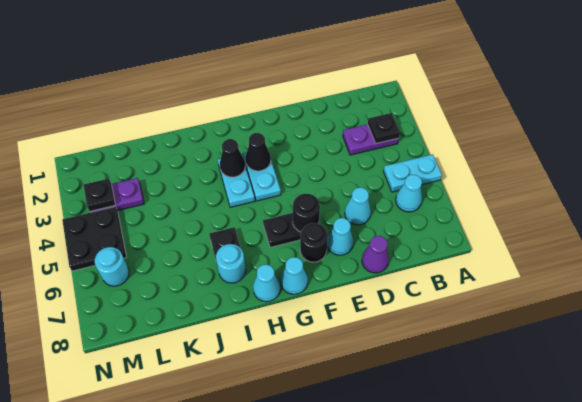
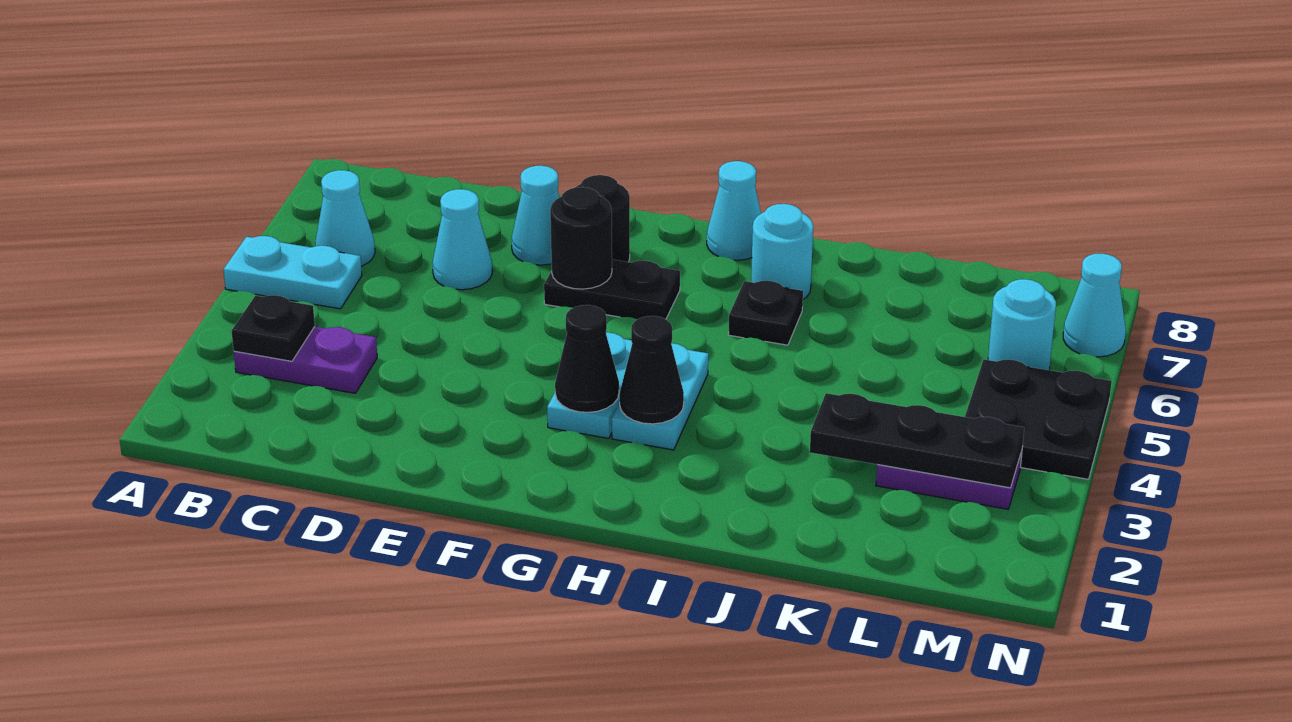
purple cone D8 level 1 -> none
cyan cone G8 level 1 -> cyan cone N7 level 1
black plate M3 level 2 -> black plate K3:M3 level 2

